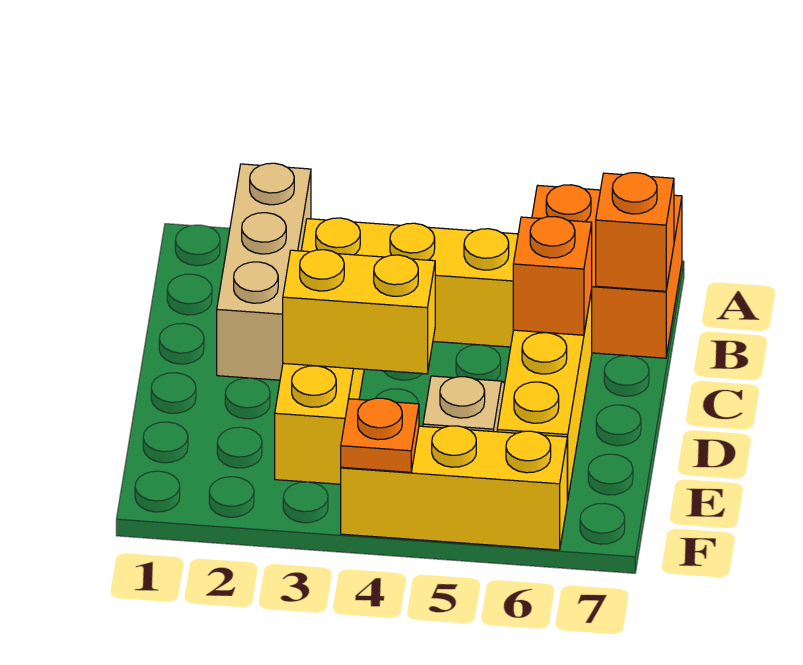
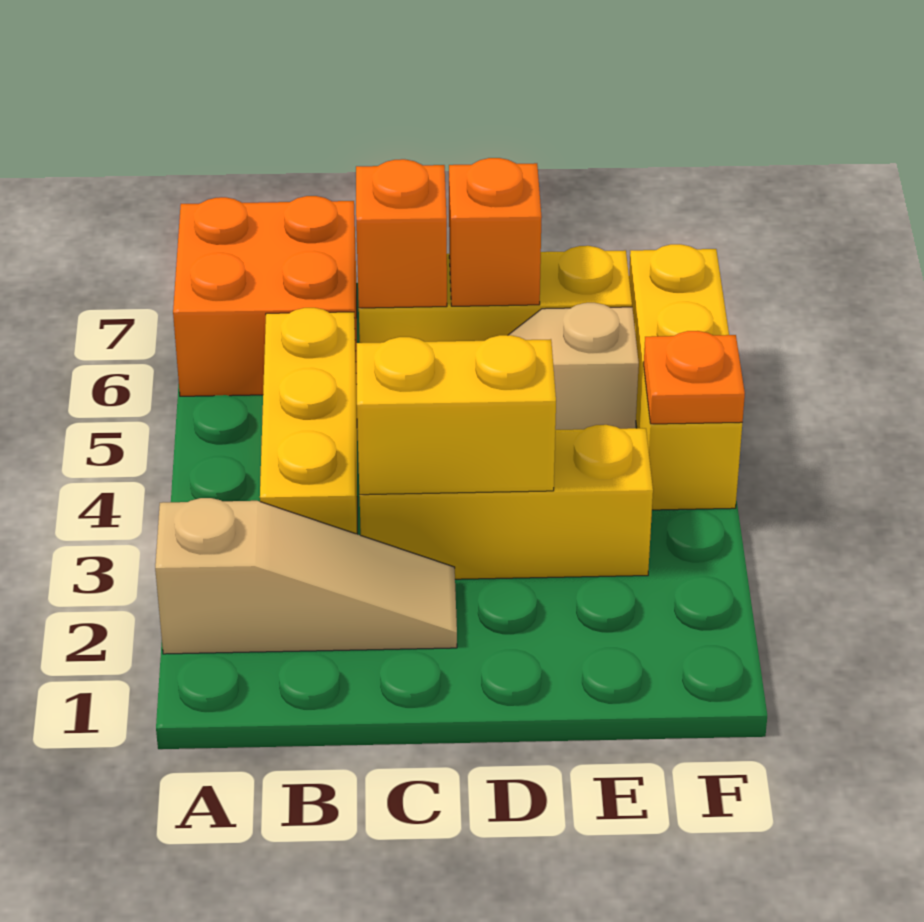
tan brick A2:C2 level 1 -> tan slope A2:C2 level 1 top A
orange brick B7 level 2 -> orange brick D6 level 2
yellow brick D3:D4 level 2 -> yellow brick C3:D3 level 2

